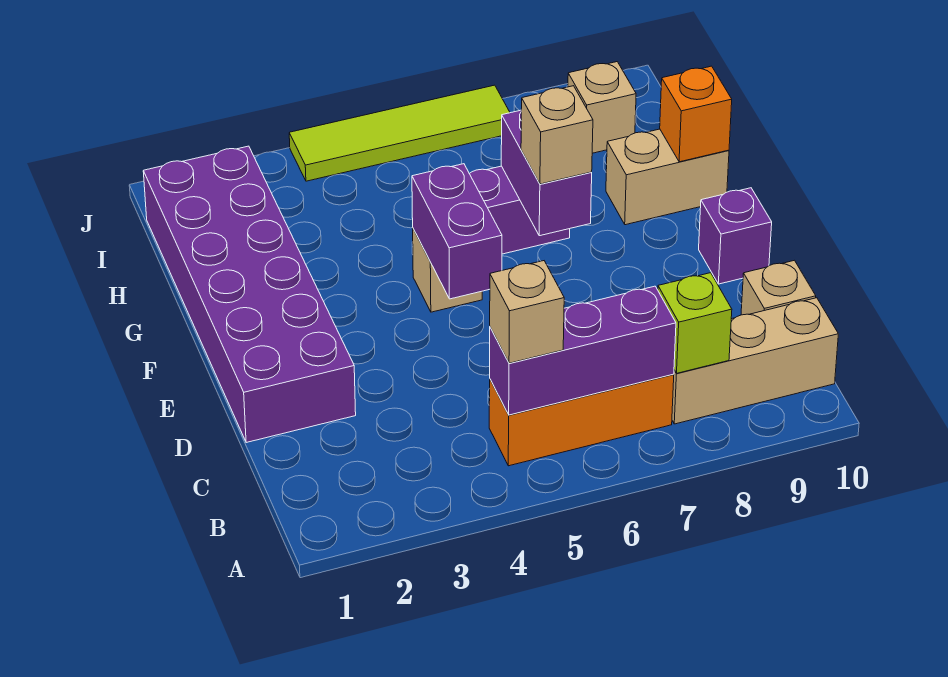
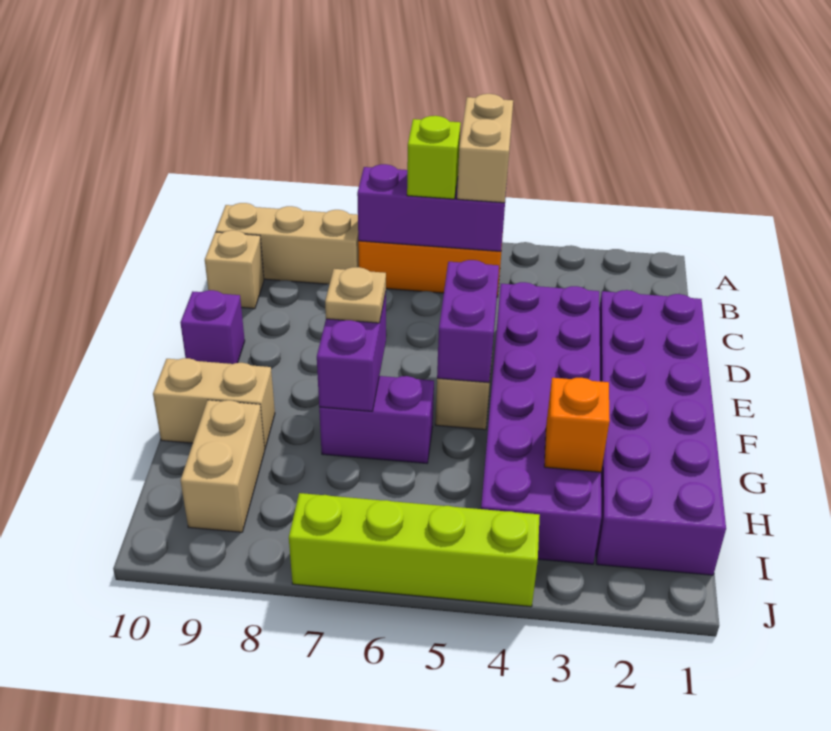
tan brick B5 level 3 -> tan brick A5:B5 level 3
lime brick B8 level 2 -> lime brick B6 level 3
none -> purple brick D3:I4 level 1
tan brick F7 level 3 -> tan plate F7 level 3
orange brick G10 level 2 -> orange brick H3 level 2
tan brick I9 level 1 -> tan brick H9:I9 level 1
lime tile J4:J7 level 1 -> lime brick J4:J7 level 1

